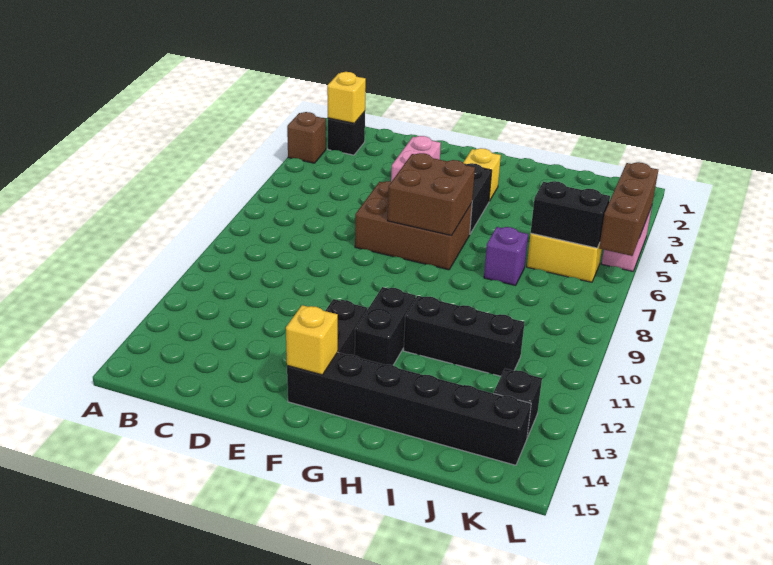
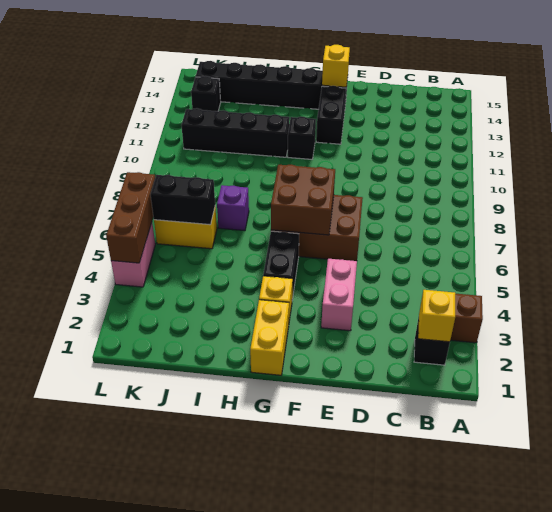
none -> yellow brick G1:G2 level 1
black brick G11:G12 level 1 -> black brick G11 level 1
black brick H11:J11 level 1 -> black brick H11:K11 level 1

